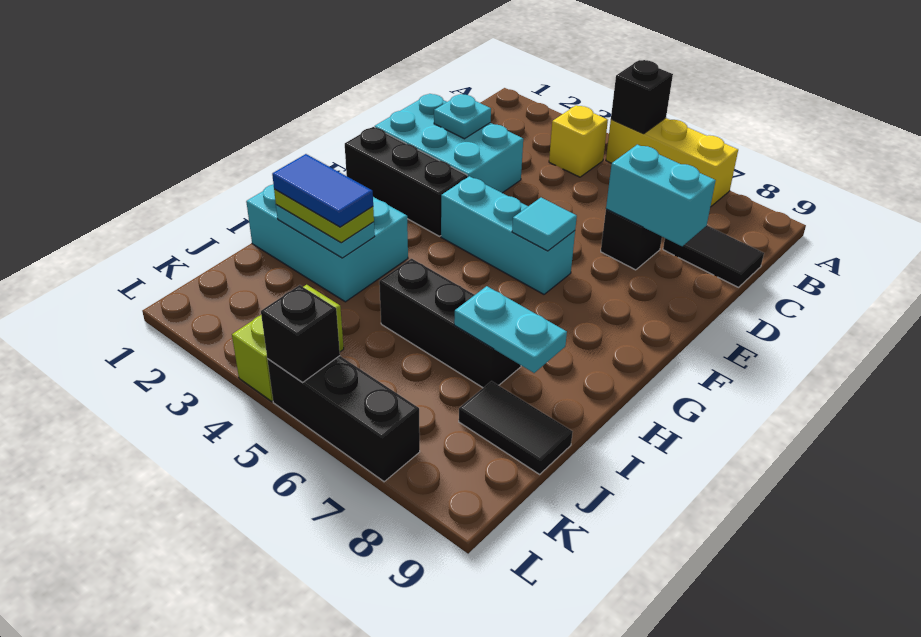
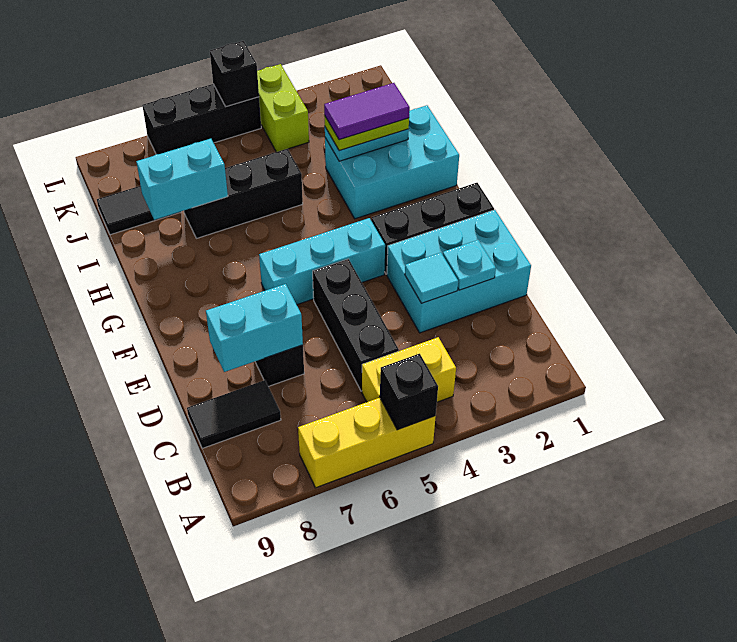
yellow brick B4 level 1 -> yellow brick B4:B5 level 1
none -> black brick C5:E5 level 1
cyan tile F6 level 2 -> cyan tile D3 level 2
blue tile I2:I3 level 4 -> purple tile I2:I3 level 4
cyan plate I7:I8 level 2 -> cyan brick I7:I8 level 2

